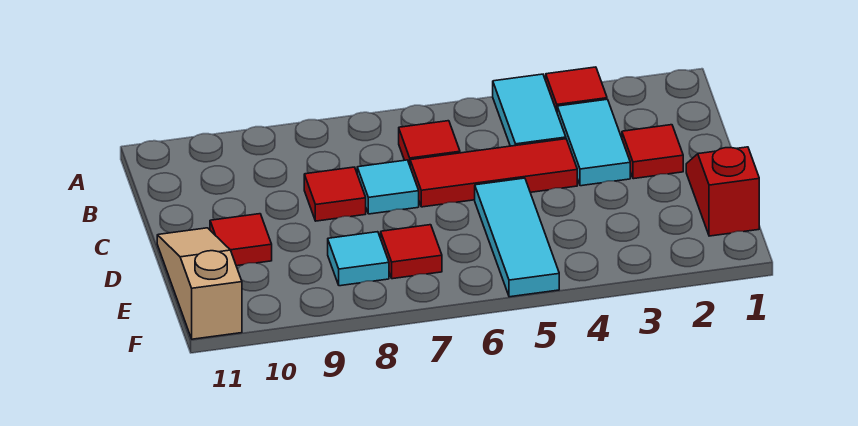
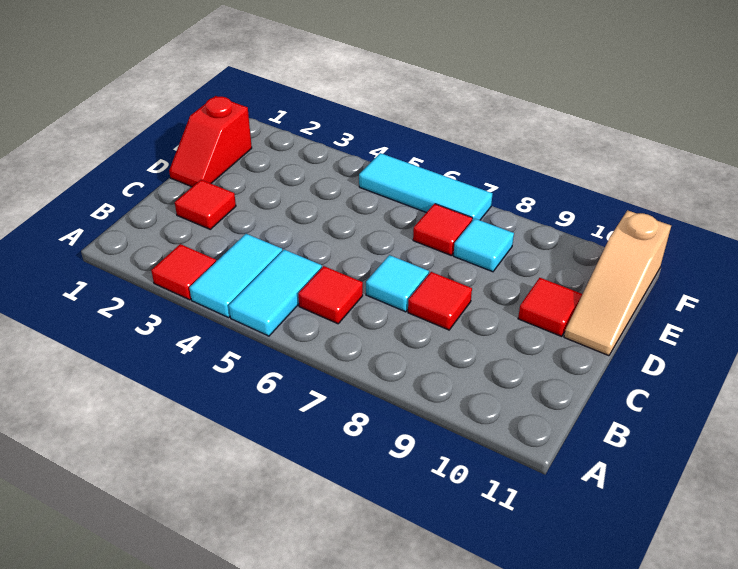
cyan tile B3:C3 level 1 -> cyan tile A5:B5 level 1
red tile C4:C6 level 1 -> none
cyan tile D5:F5 level 1 -> cyan tile F5:F7 level 1

